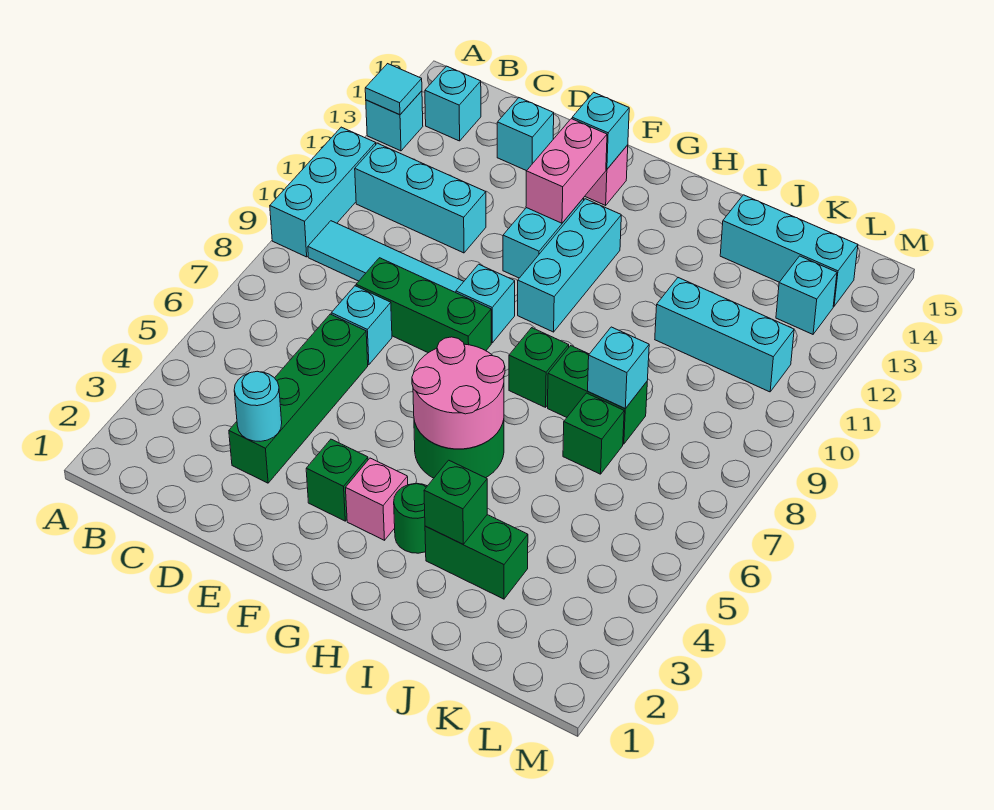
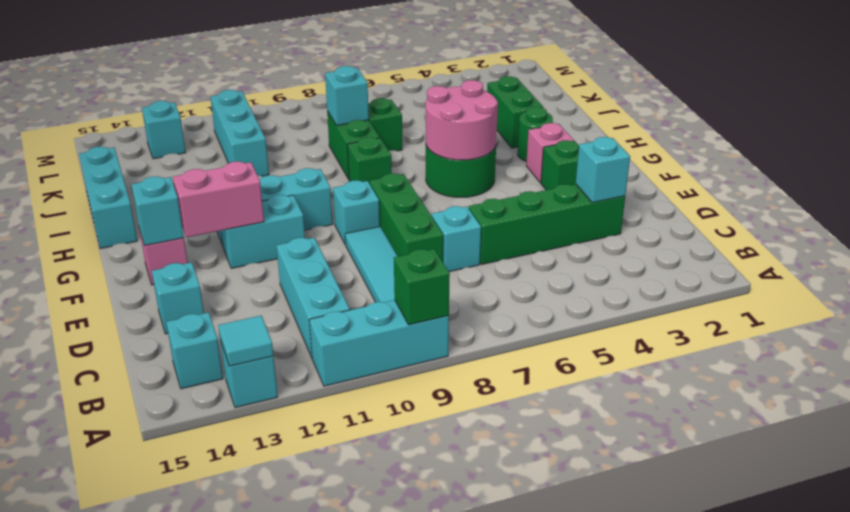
cyan round brick D3 level 2 -> cyan brick D3 level 2
green brick I3 level 2 -> green brick A9 level 2
cyan brick J14:L14 level 1 -> cyan brick H15:J15 level 1

